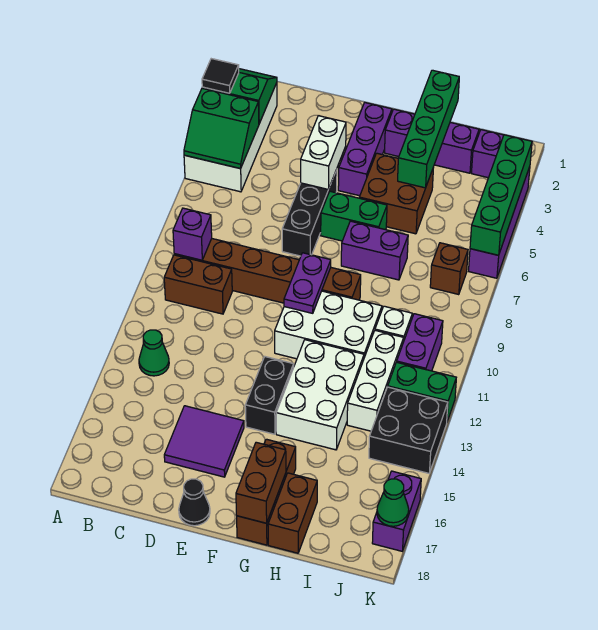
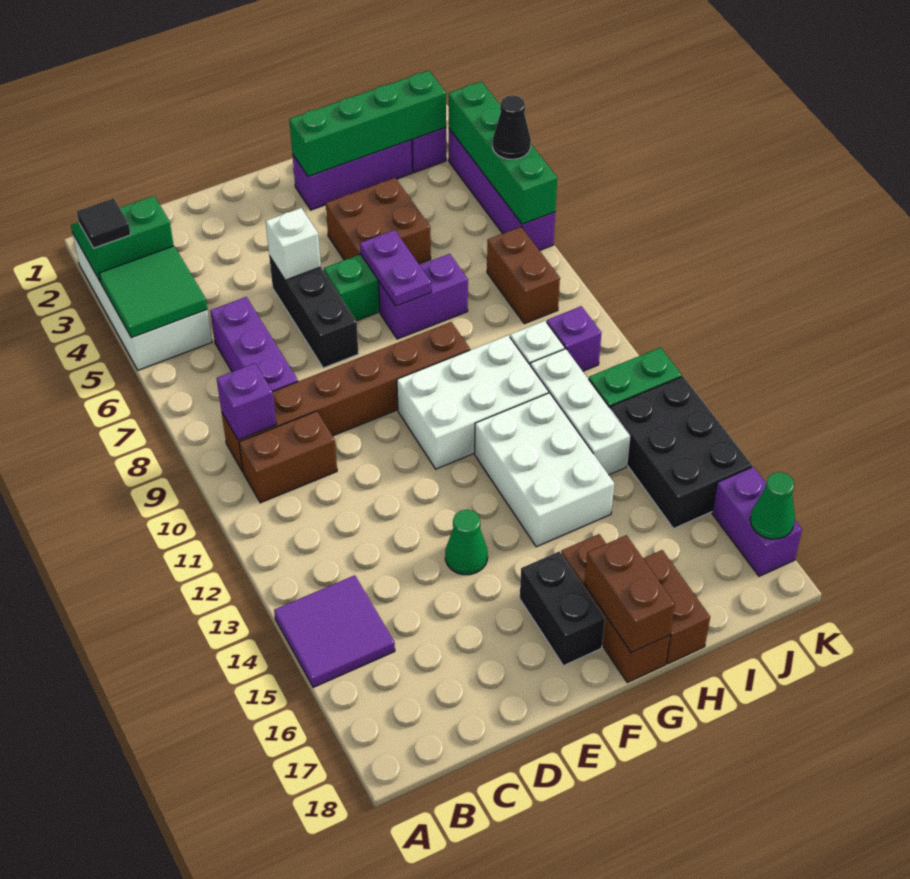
green slope A4:B5 level 2 top 4 -> green tile A4:B5 level 2
green cone B13 level 1 -> green cone E14 level 1
purple tile D15:E16 level 1 -> purple tile A14:B15 level 1
white brick E4:E5 level 2 -> white brick E5 level 2
black cone E18 level 1 -> black cone K5 level 3
purple brick F2:F4 level 1 -> purple brick C6:C8 level 1
purple plate F9:F10 level 2 -> purple plate G6:G7 level 2
black brick F13:F14 level 1 -> black brick F16:F17 level 1
green brick H1:H4 level 2 -> green brick G2:J2 level 2
brown brick J7 level 1 -> brown brick J7:J8 level 1
purple brick J10:J11 level 1 -> purple brick J10 level 1
black brick J13:K14 level 1 -> black brick J13:K15 level 1

